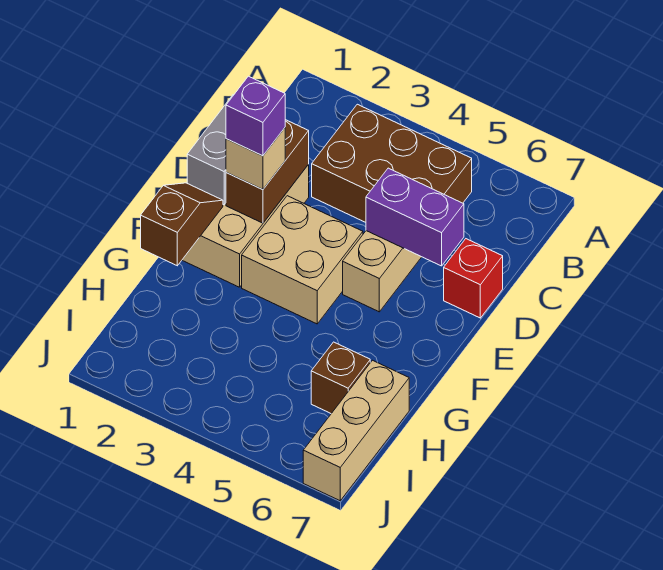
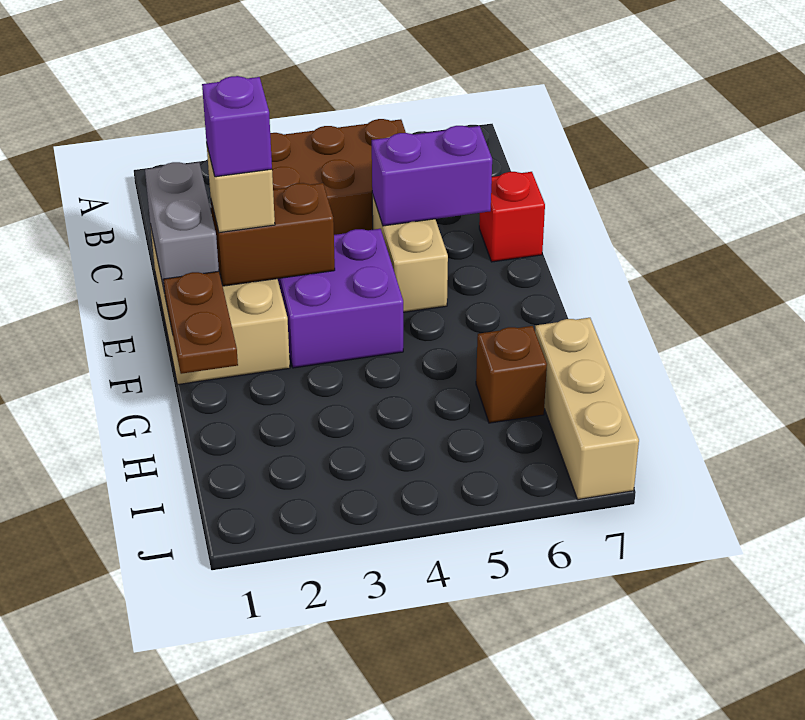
brown brick D2:E2 level 2 -> brown brick E2:E3 level 2
tan brick E3:F4 level 1 -> purple brick E3:F4 level 1
brown slope F1:G1 level 2 top G -> brown plate F1:G1 level 2

